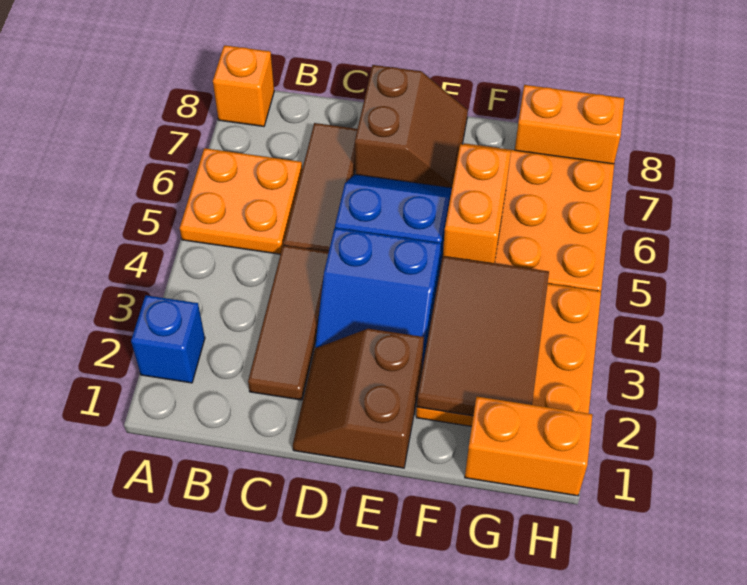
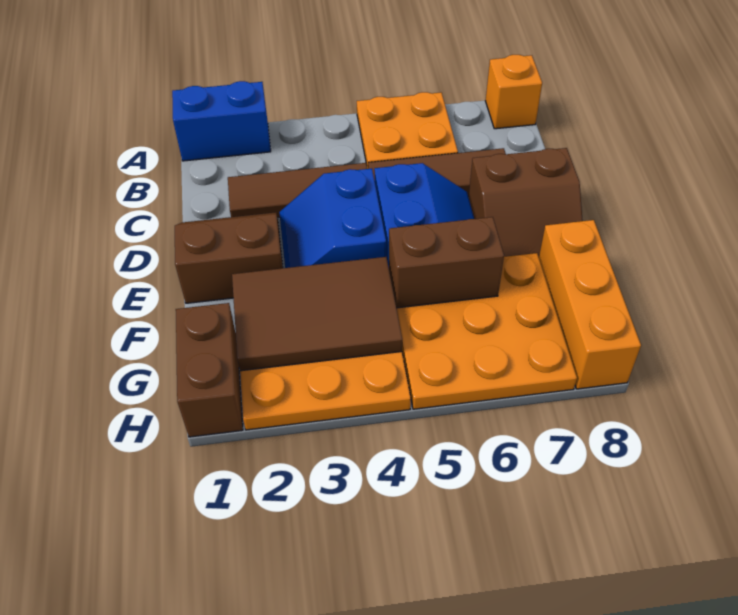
blue brick A2 level 1 -> blue brick A1:A2 level 1
orange brick F5:F6 level 2 -> brown brick F5:F6 level 2
orange brick G1:H1 level 1 -> brown brick G1:H1 level 1
orange brick G8:H8 level 1 -> orange brick F8:H8 level 1

